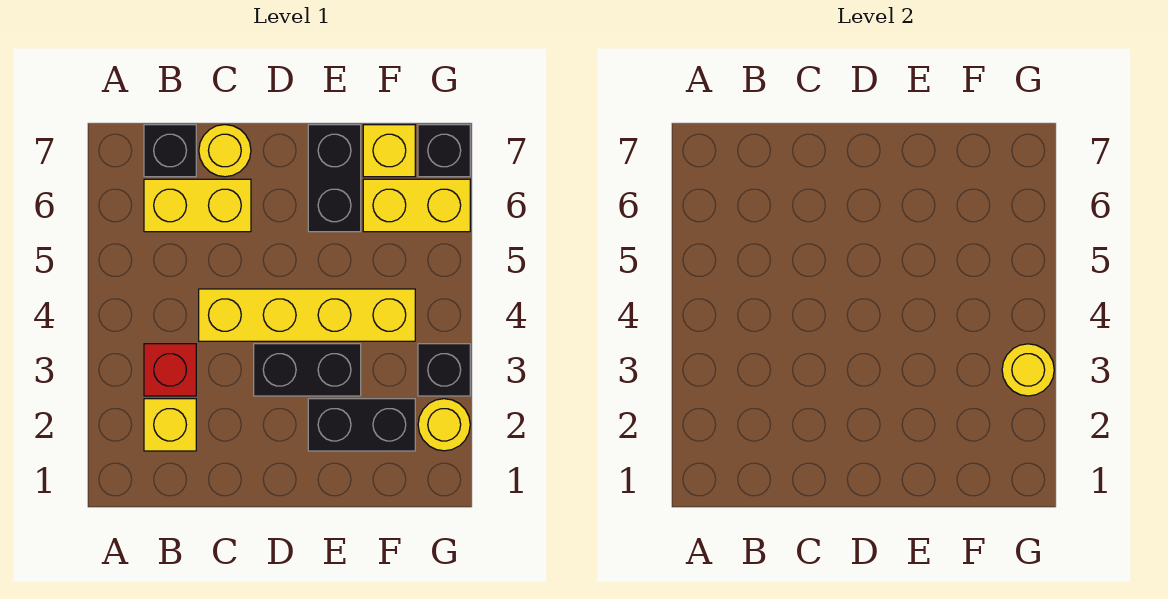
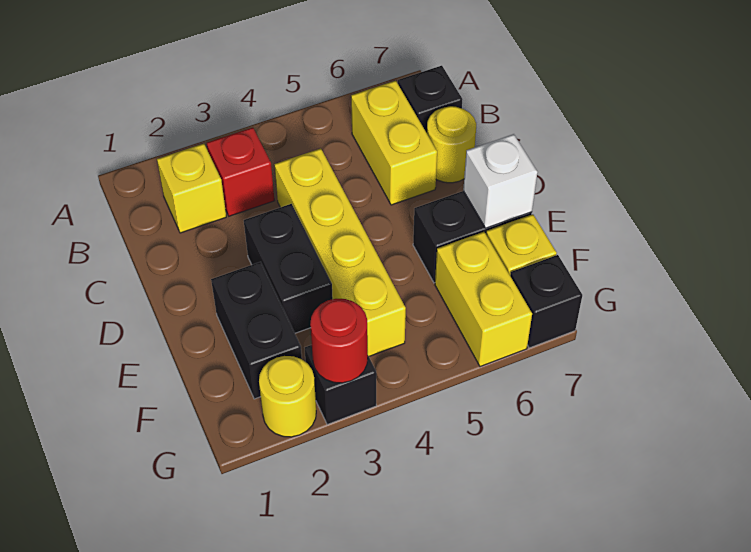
none -> white brick E7 level 2
yellow round brick G3 level 2 -> red round brick G3 level 2

